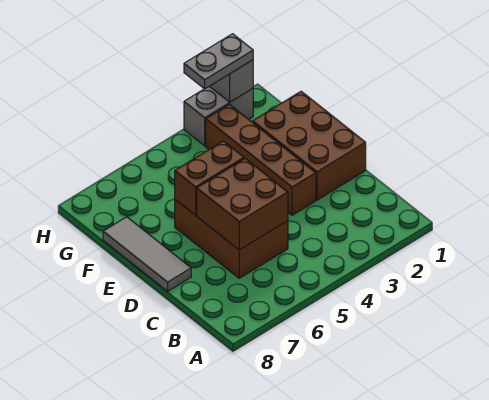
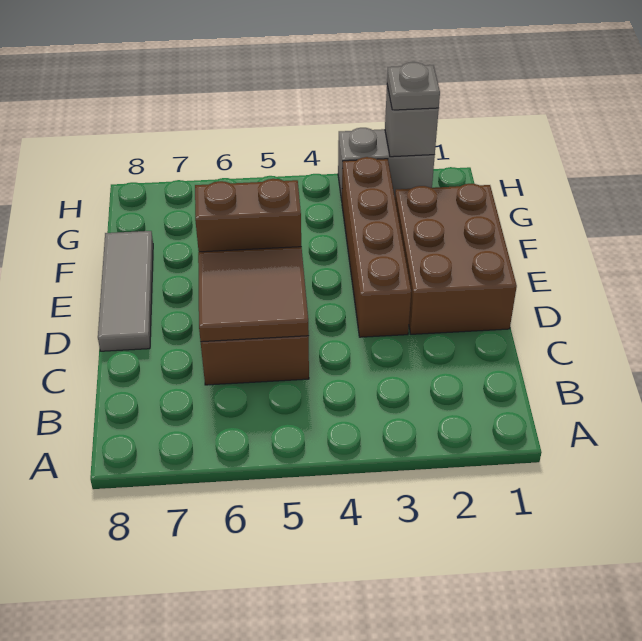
brown brick C5:D6 level 2 -> brown tile C5:D6 level 2
grey plate H2:H3 level 3 -> grey plate H2 level 3

